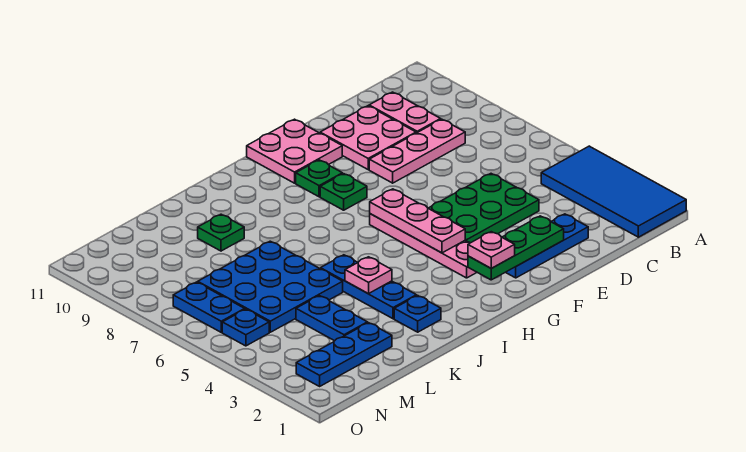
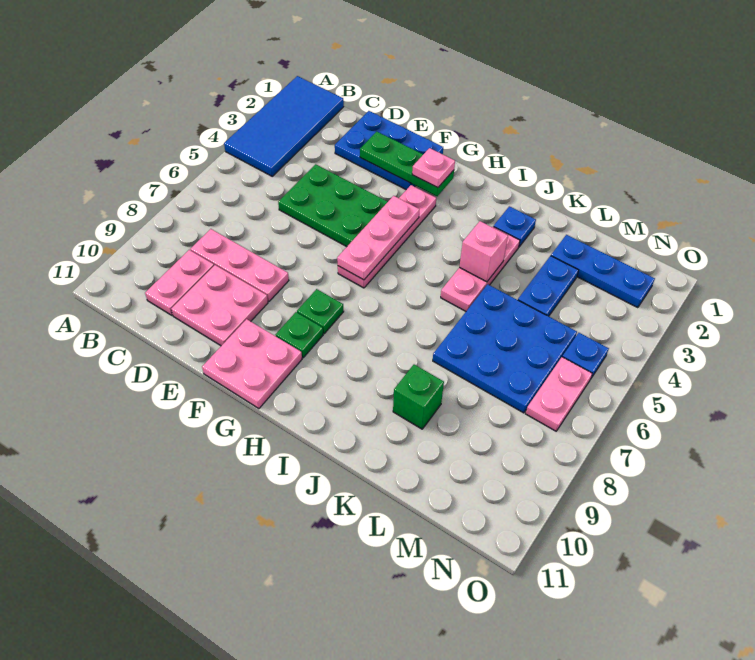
blue plate D2:F2 level 1 -> blue plate D1:F2 level 1
blue plate J3:J5 level 1 -> pink plate J3:J5 level 1
pink plate J4 level 2 -> pink brick J4 level 2
green plate K9 level 1 -> green brick K9 level 1
blue plate N6:N7 level 1 -> pink plate N6:N7 level 1

